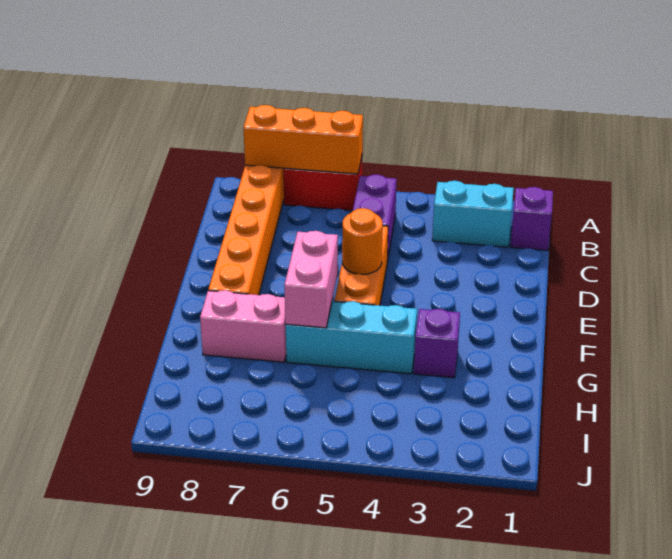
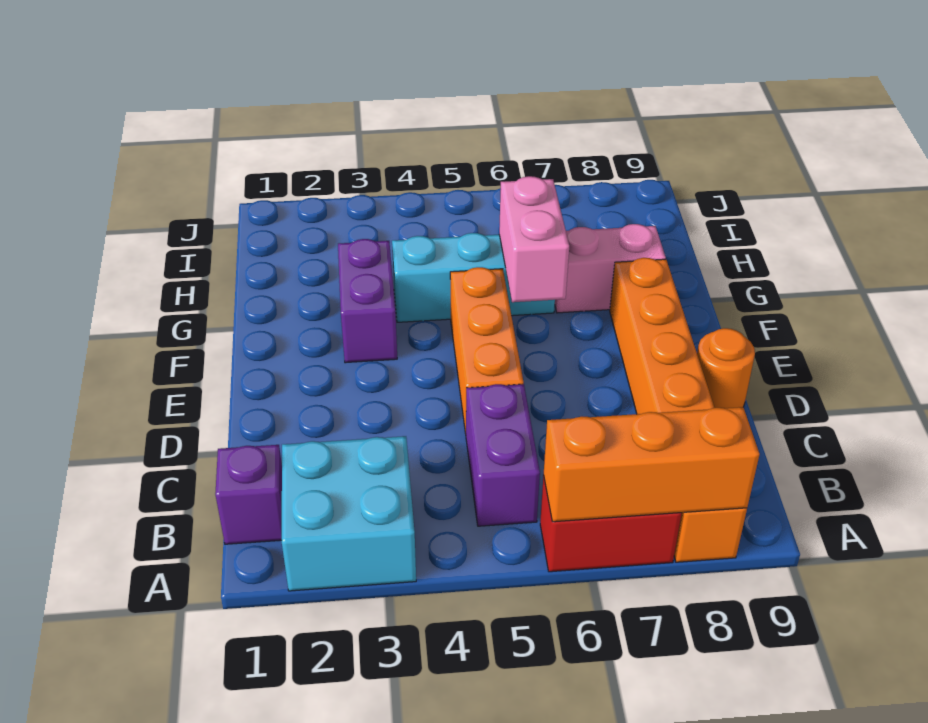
cyan brick B2:B3 level 1 -> cyan brick A2:B3 level 1
orange round brick E5 level 2 -> orange round brick D9 level 1
purple brick G3 level 1 -> purple brick F3:G3 level 1

